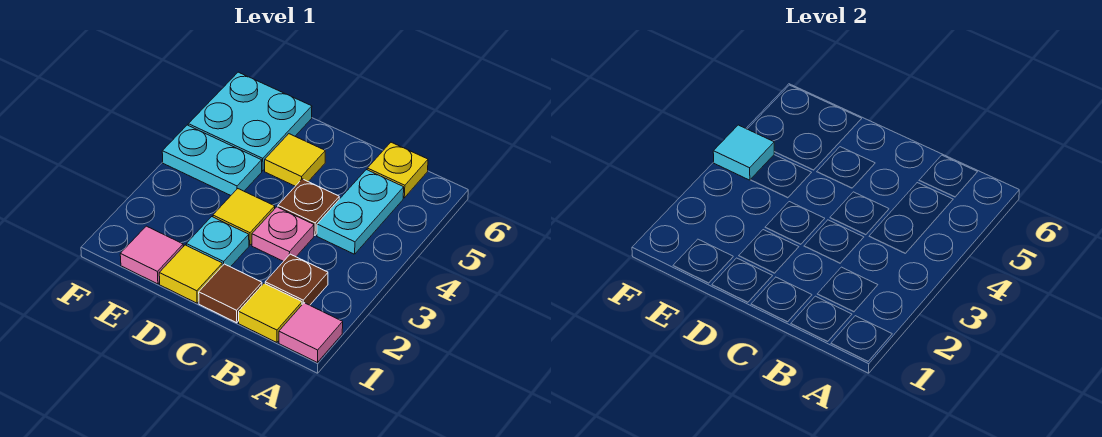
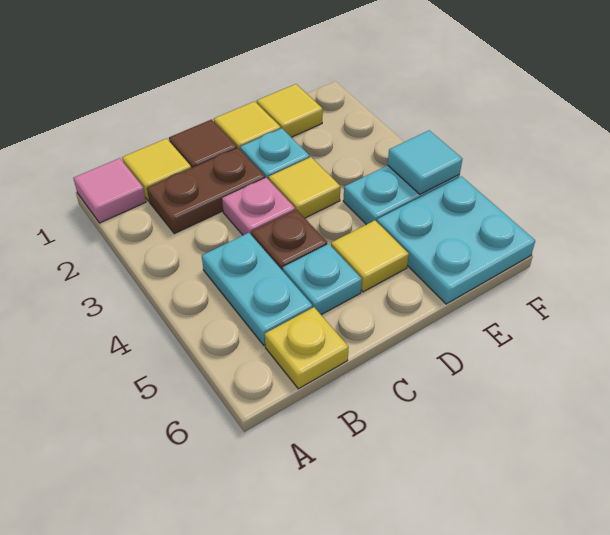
brown plate B2 level 1 -> brown plate B2:C2 level 1
none -> cyan plate C5 level 1
pink tile E1 level 1 -> yellow tile E1 level 1

